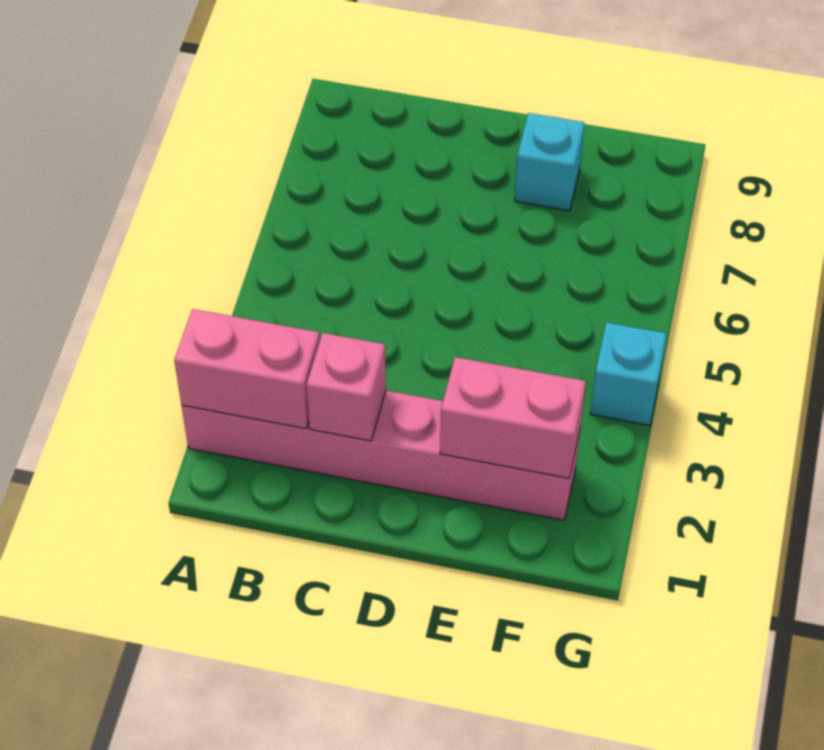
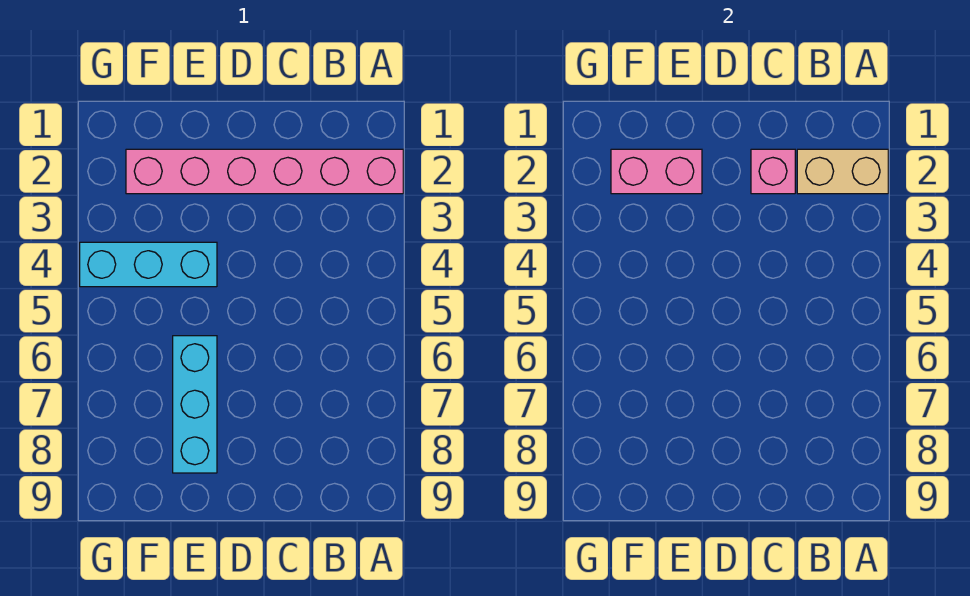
pink brick A2:B2 level 2 -> tan brick A2:B2 level 2
cyan brick E8 level 1 -> cyan brick E6:E8 level 1
cyan brick G4 level 1 -> cyan brick E4:G4 level 1

